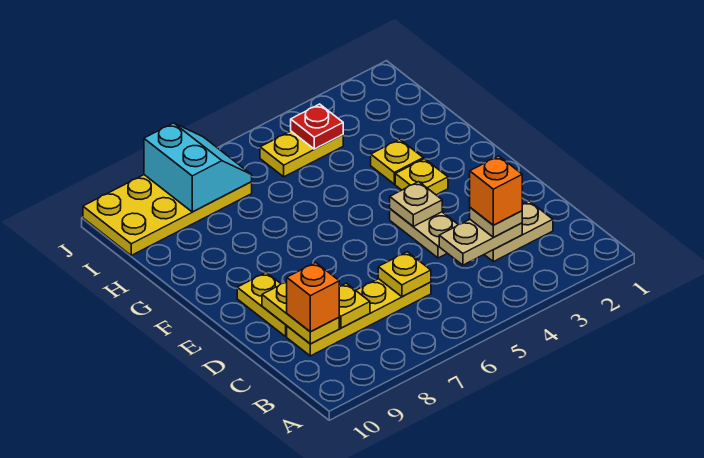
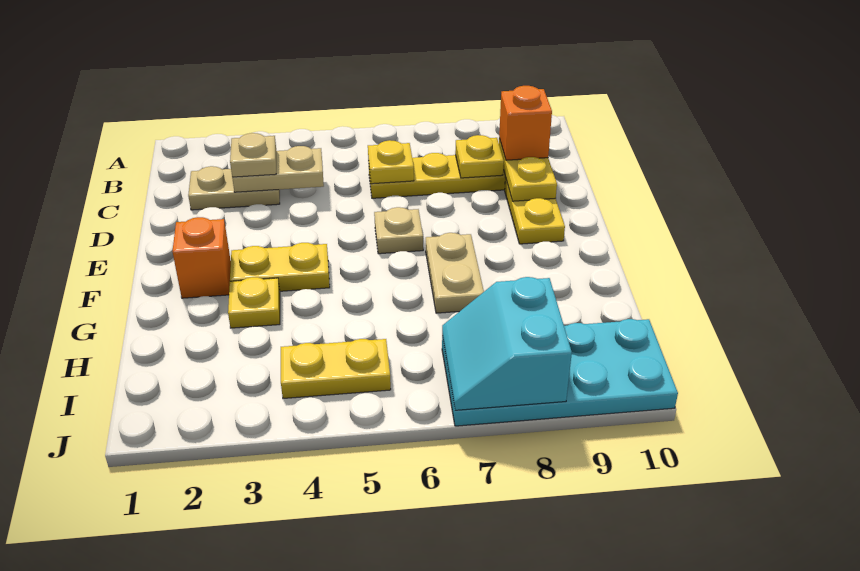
orange brick C3 level 4 -> orange brick F2 level 1
tan plate D4:E4 level 1 -> tan plate F7:G7 level 1
tan plate E4 level 2 -> tan plate E6 level 1
yellow plate F3 level 1 -> yellow plate F3:F4 level 1
red plate I4 level 2 -> none
yellow plate I7:J10 level 1 -> cyan plate I7:J10 level 1

